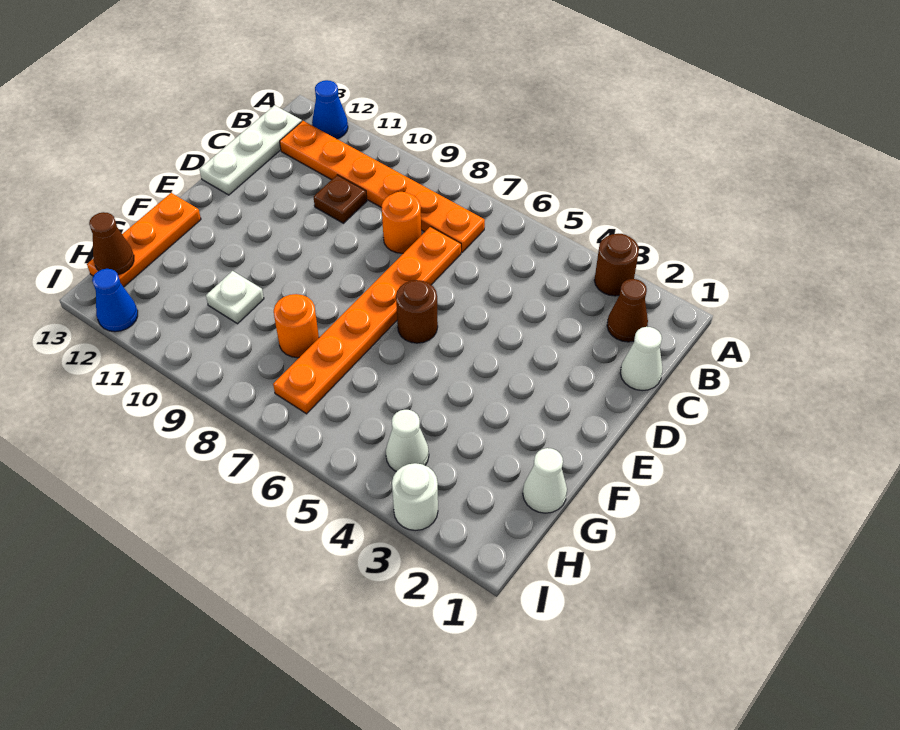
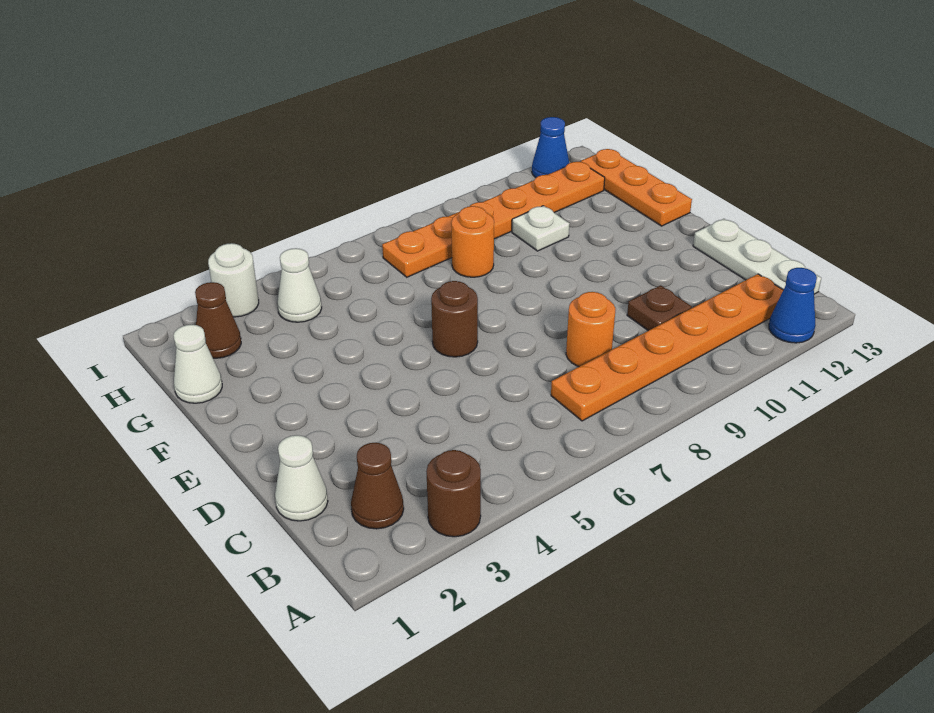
orange plate C7:H7 level 1 -> orange plate H7:H12 level 1
brown cone H13 level 2 -> brown cone H2 level 1

